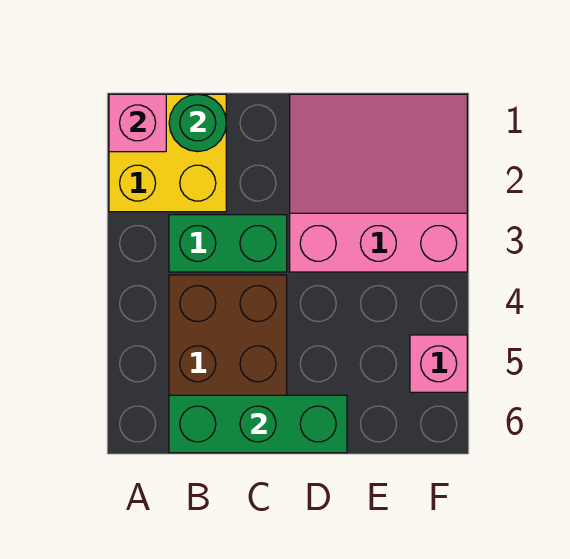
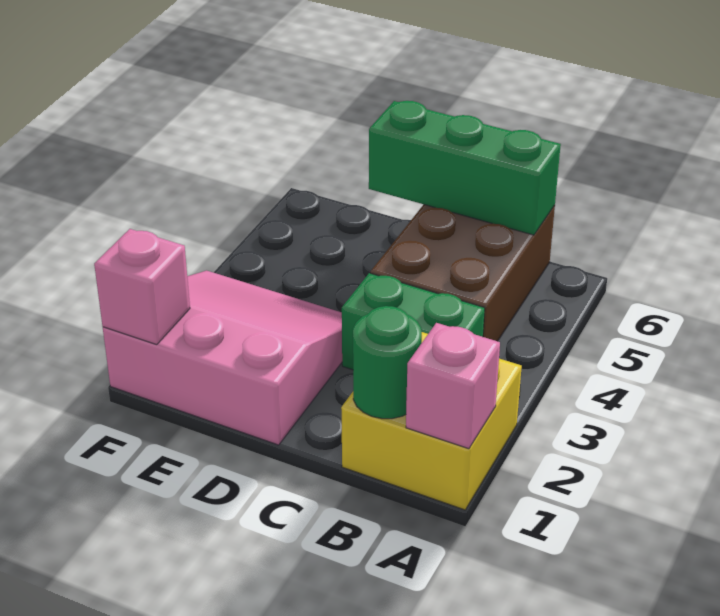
pink slope D1:F3 level 1 top 3 -> pink slope D1:F3 level 1 top 1
pink brick F5 level 1 -> pink brick F1 level 2

